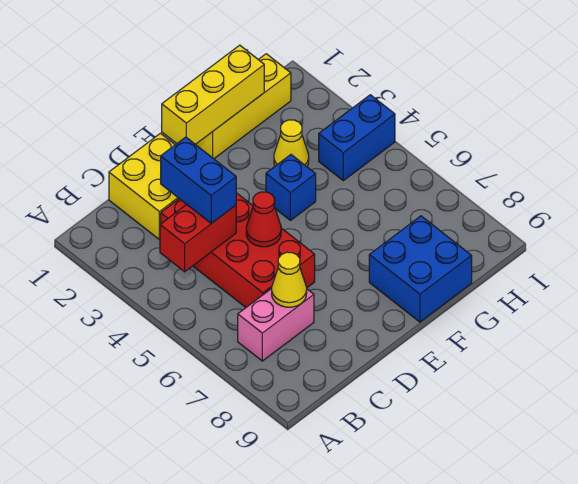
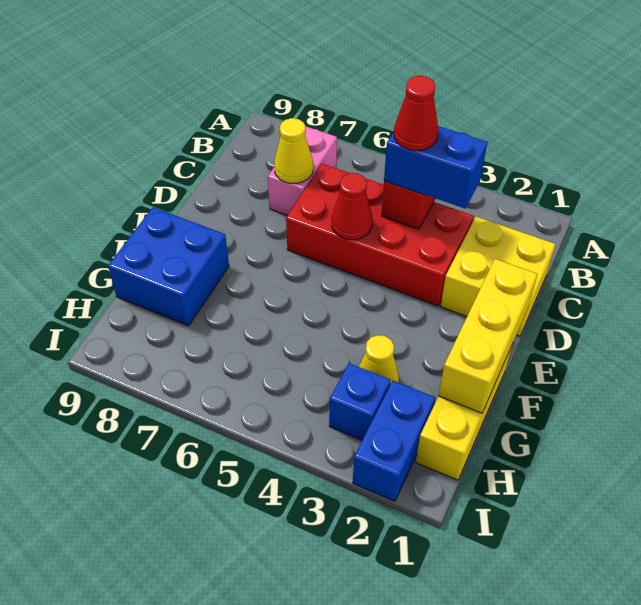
none -> red cone C4 level 4
blue brick F4 level 1 -> blue brick H3 level 1
blue brick H4:I4 level 1 -> blue brick H2:I2 level 1

